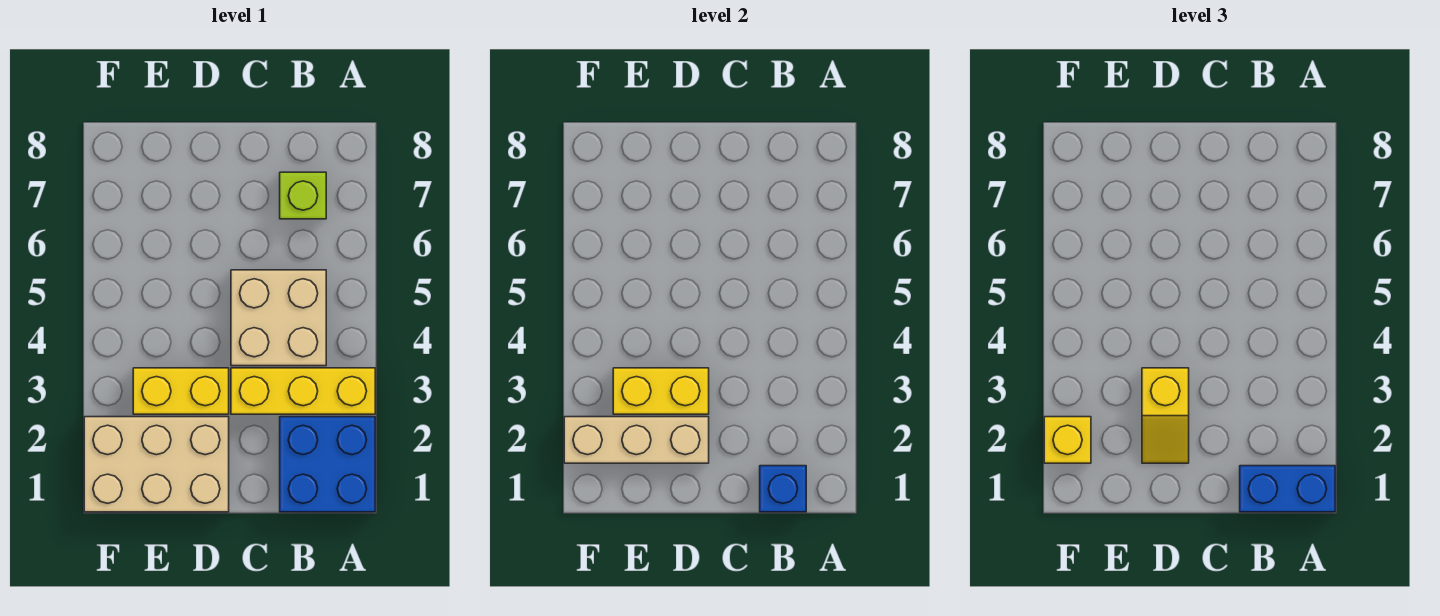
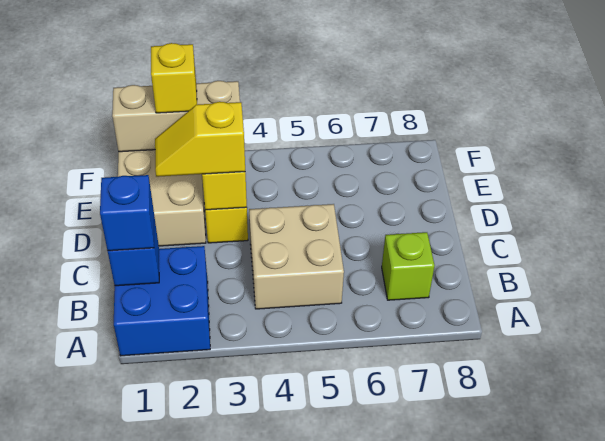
blue brick A1:B1 level 3 -> blue brick B1 level 3
yellow brick A3:C3 level 1 -> none
tan brick D2:F2 level 2 -> tan brick F1:F3 level 2

